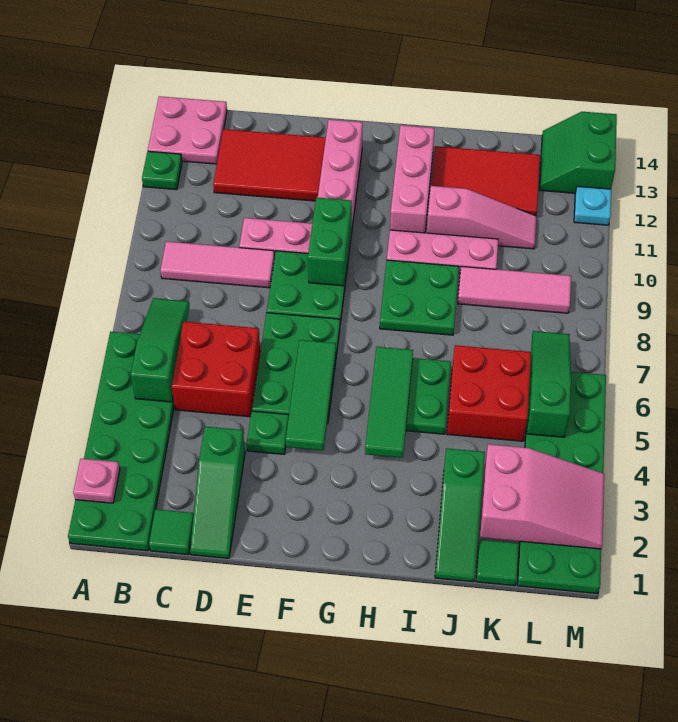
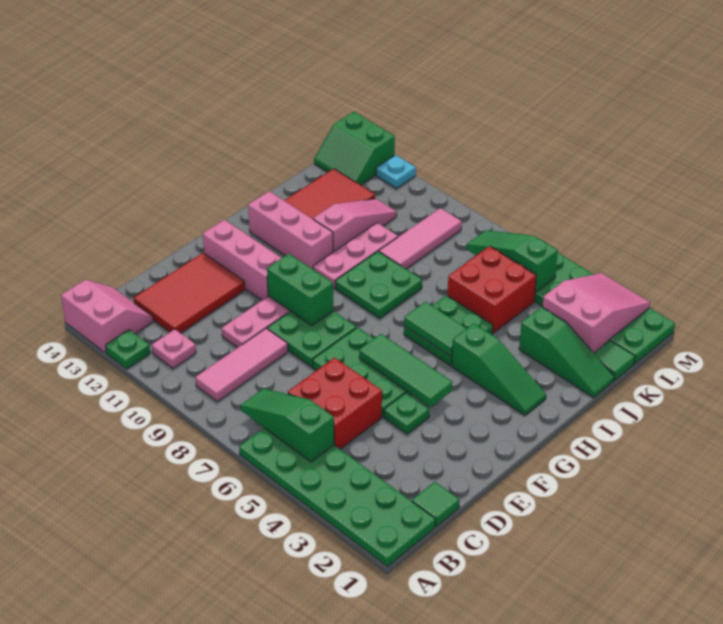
pink plate A2 level 2 -> pink plate B11 level 1
pink plate A13:B14 level 1 -> pink slope A13:B14 level 1 top A
green slope D1:D3 level 1 top 3 -> green slope H2:H4 level 1 top 4
green tile H4:H6 level 2 -> green tile H5:H6 level 2

